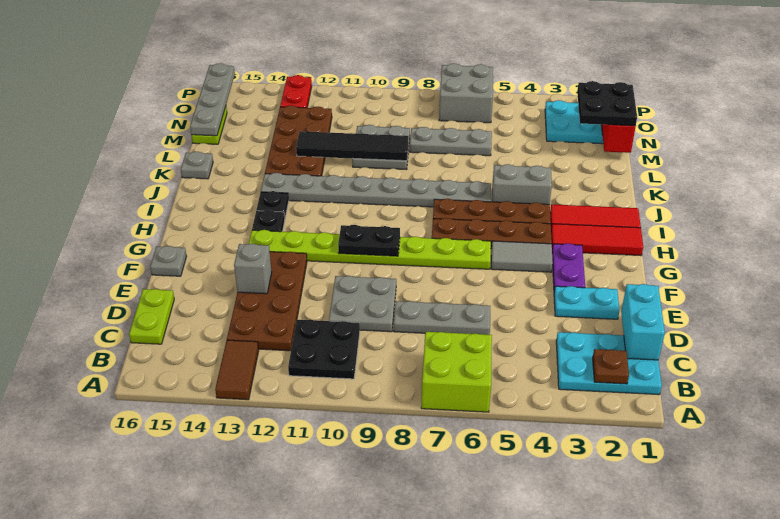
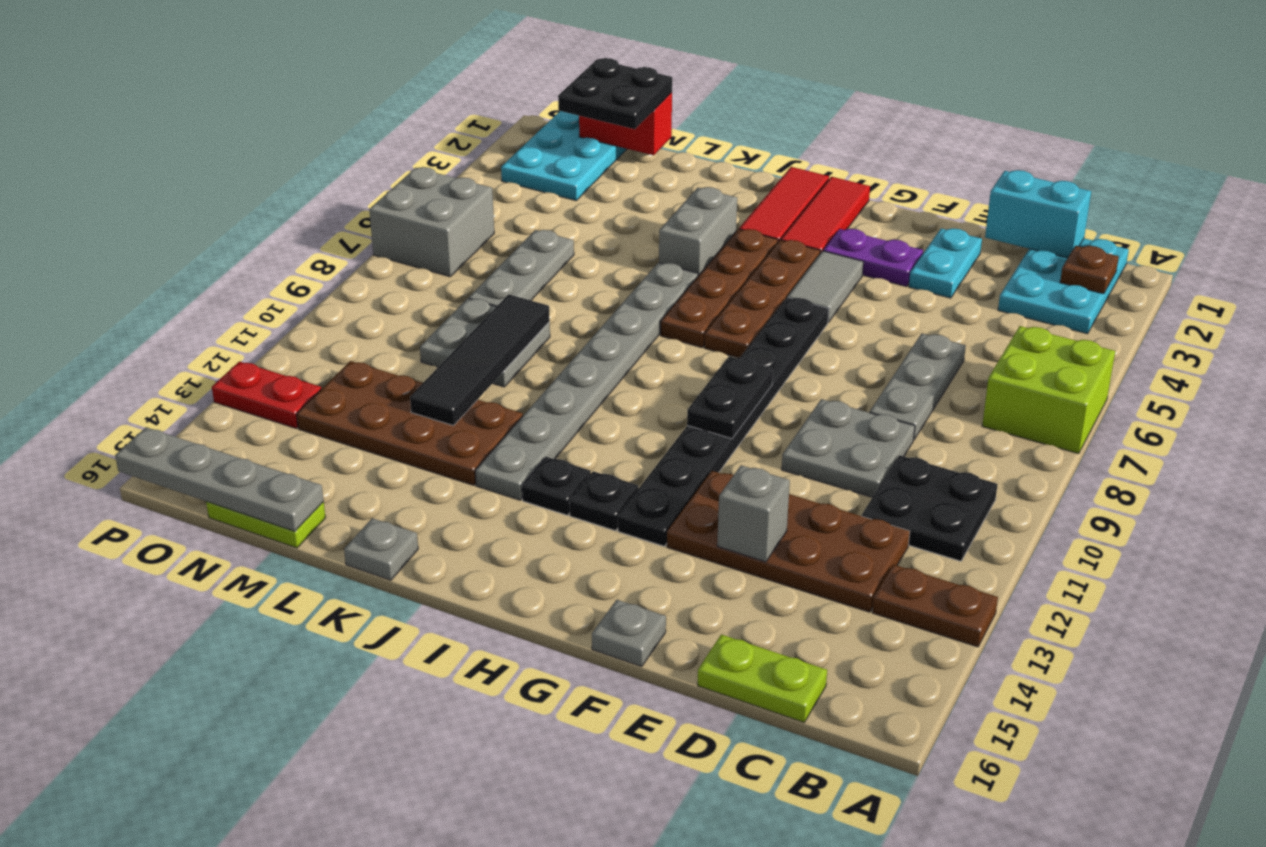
brown tile A13:B13 level 1 -> brown plate A13:B13 level 1
lime plate G6:G13 level 1 -> black plate G6:G13 level 1

